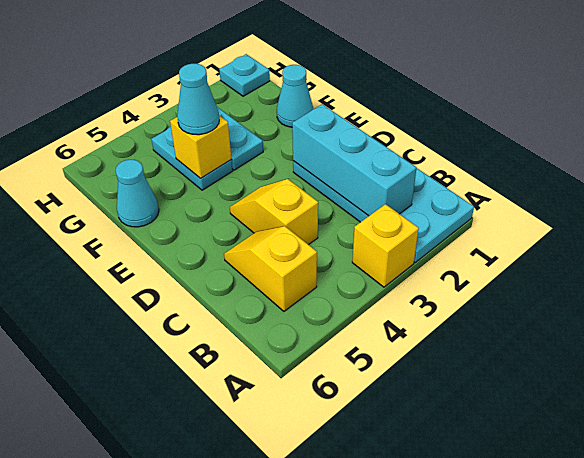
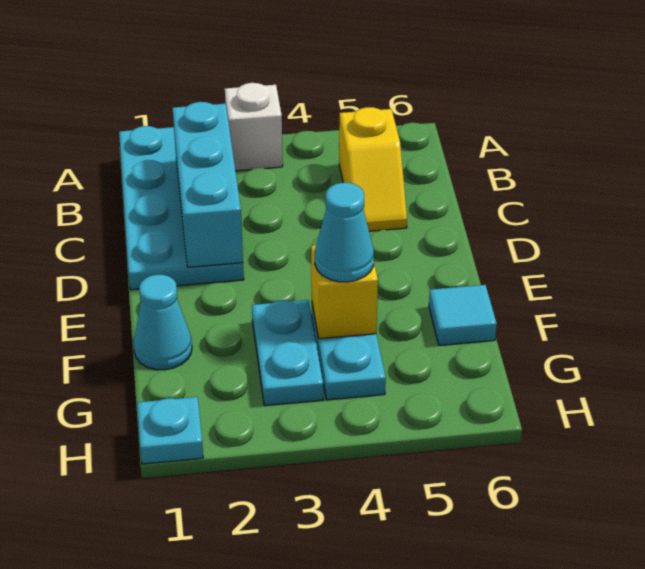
yellow brick A3 level 1 -> white brick A3 level 1
yellow slope C4:D4 level 1 top C -> none
cyan cone F6 level 1 -> cyan tile F6 level 1

